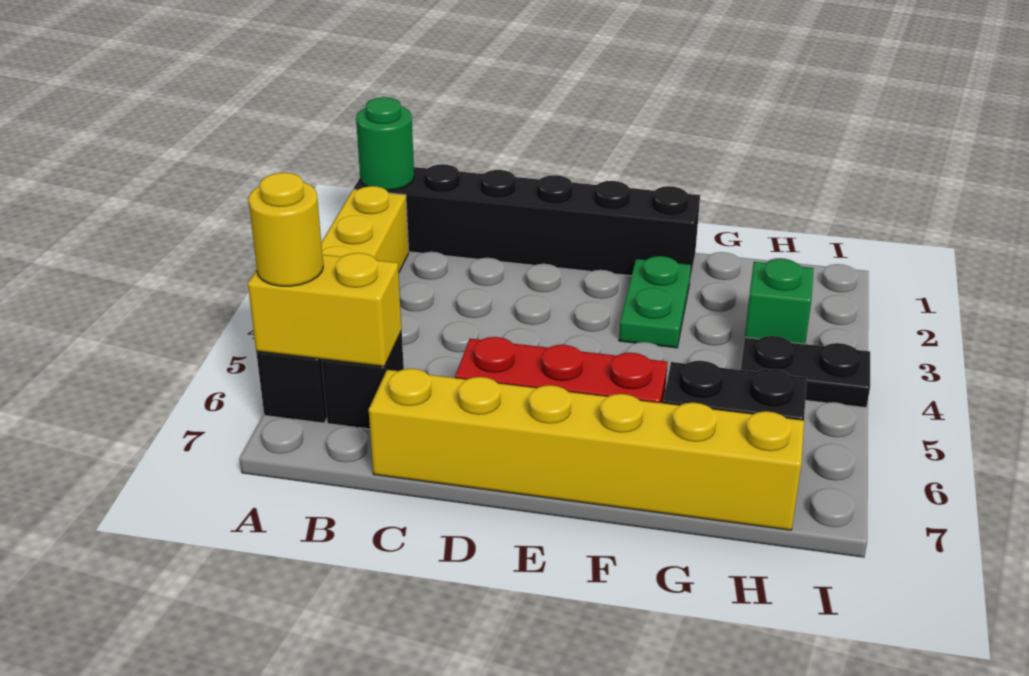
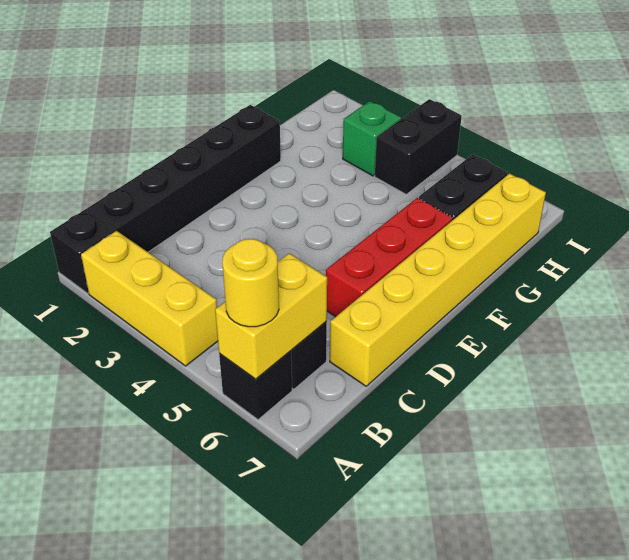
green round brick A1 level 2 -> none
green plate F2:F3 level 1 -> none
black plate H4:I4 level 1 -> black brick H4:I4 level 1

